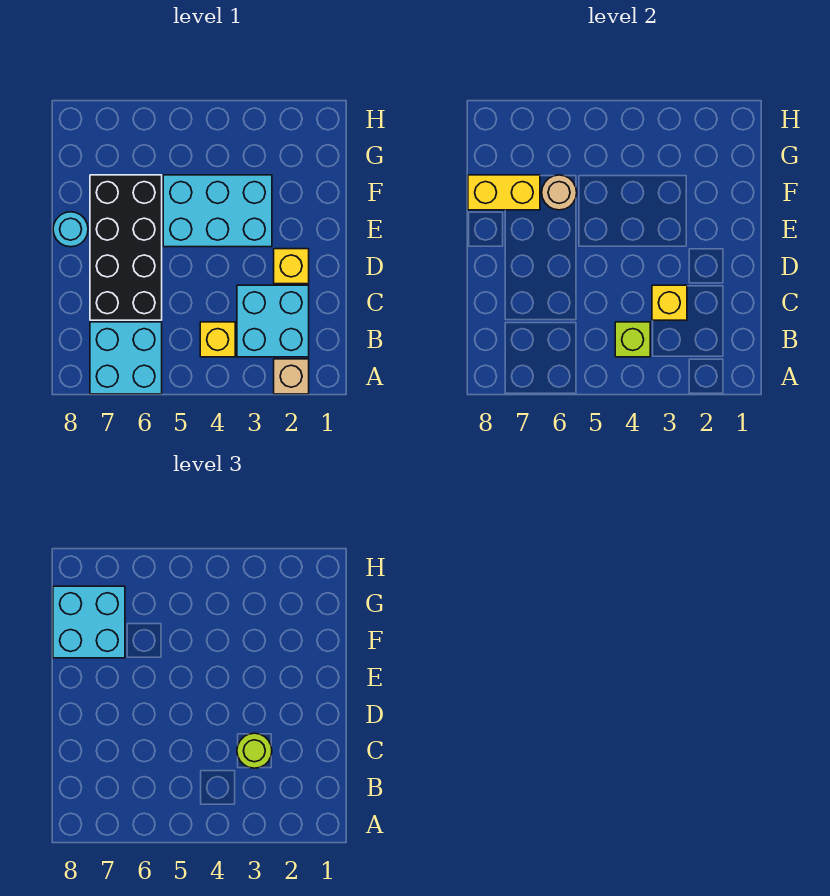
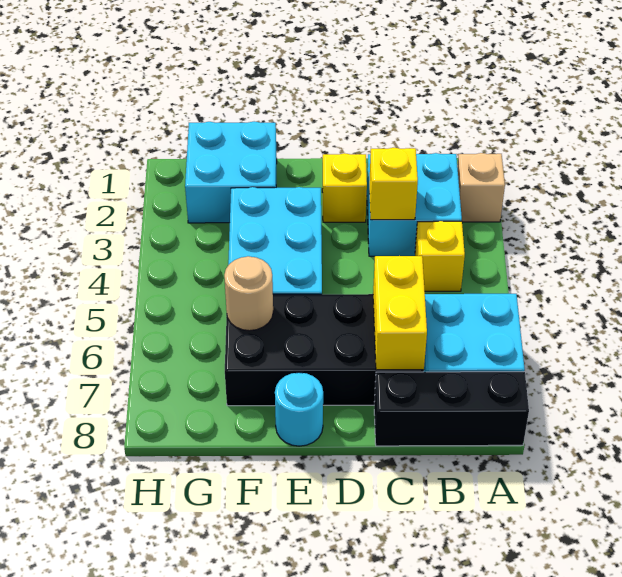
none -> black brick A8:C8 level 1
lime brick B4 level 2 -> none
lime round brick C3 level 3 -> none
yellow brick F7:F8 level 2 -> yellow brick C6:C7 level 2
cyan brick F7:G8 level 3 -> cyan brick F1:G2 level 1

